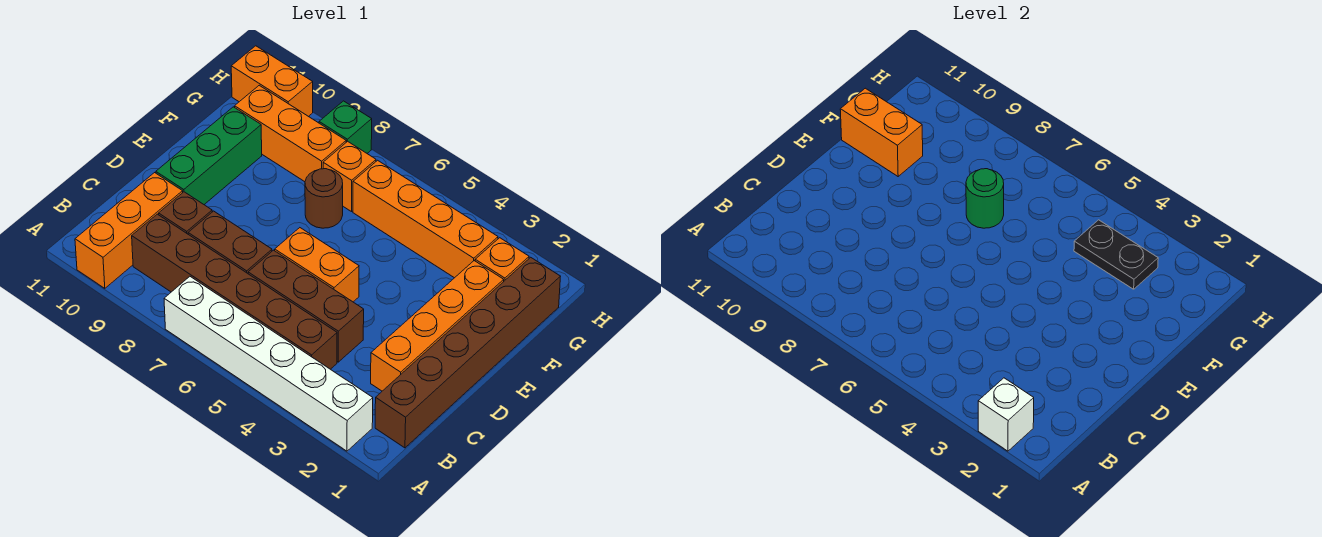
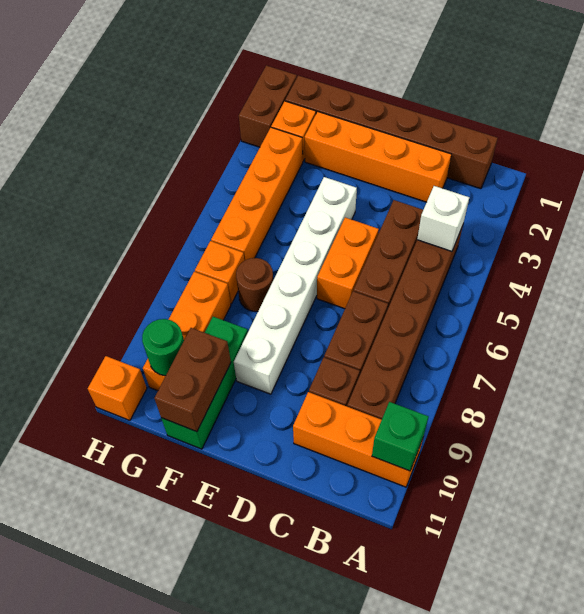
white brick A2:A7 level 1 -> white brick E4:E9 level 1
white brick A2 level 2 -> white brick B4 level 2
green brick D10:F10 level 1 -> green brick F9:F11 level 1
green round brick F7 level 2 -> green round brick G10 level 2
orange brick F10:F11 level 2 -> brown brick F10:F11 level 2
black plate G3:G4 level 2 -> none
none -> brown brick H1:H2 level 1
green brick H8 level 1 -> green brick A10 level 2
orange brick H10:H11 level 1 -> orange brick H11 level 1

